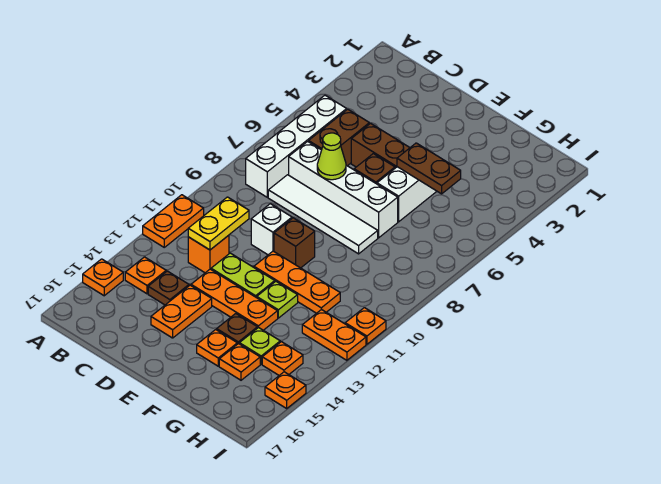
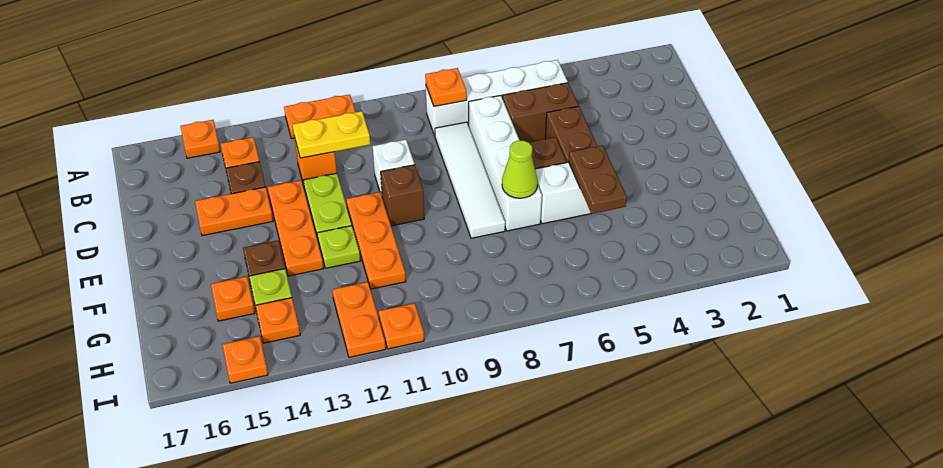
lime cone D7 level 2 -> lime cone F7 level 2
orange plate F15 level 1 -> orange plate B8 level 2

